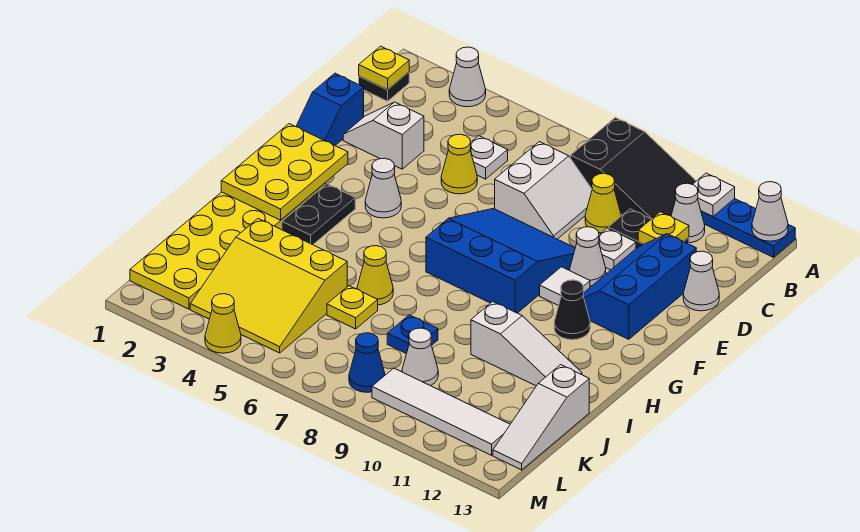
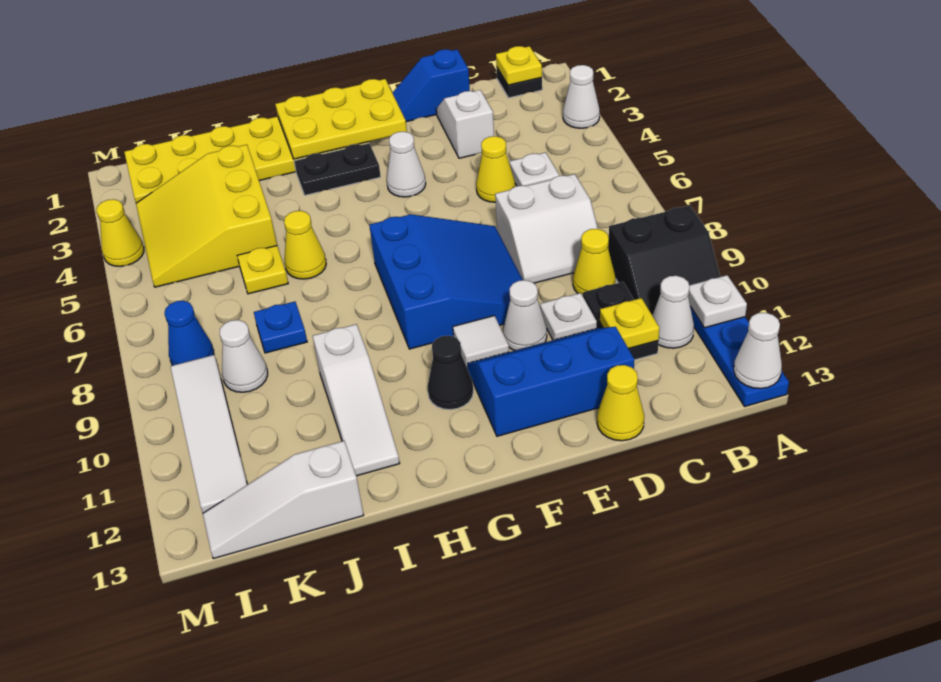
black slope A8:B10 level 1 top 8 -> black slope A9:B10 level 1 top 9
white cone D13 level 1 -> yellow cone D13 level 1

